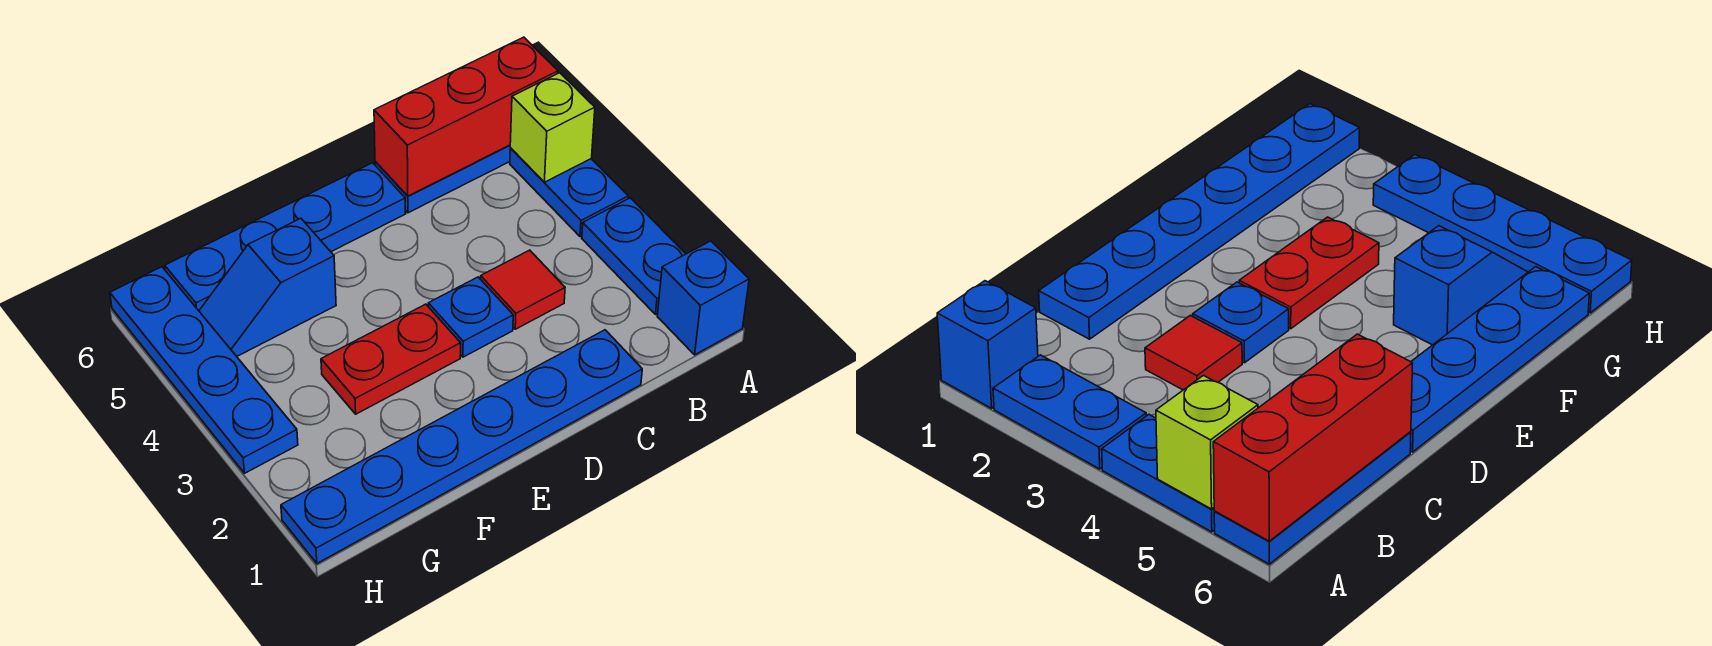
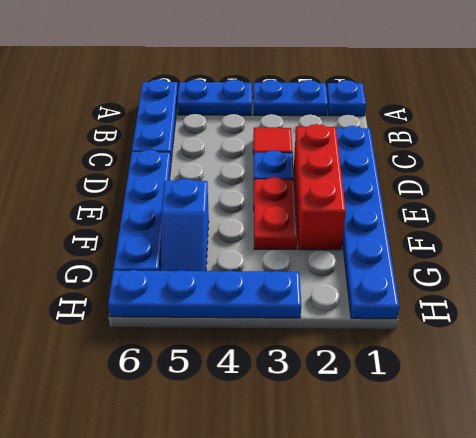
blue brick A1 level 1 -> blue plate A1 level 1
lime brick A5 level 2 -> none
red brick A6:C6 level 2 -> red brick D2:F2 level 1

